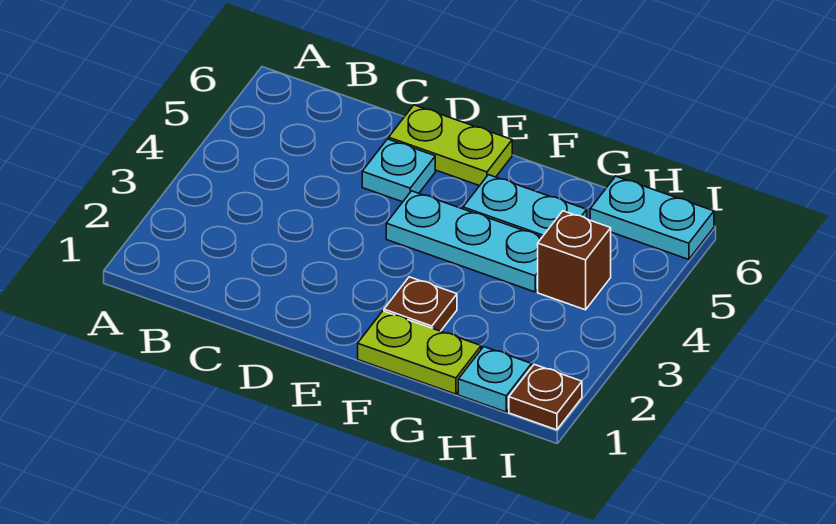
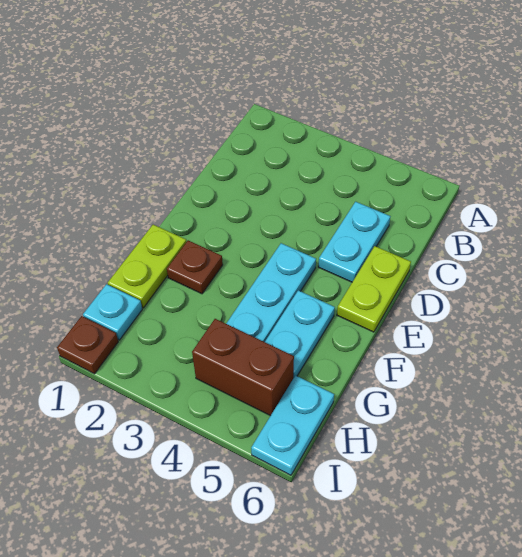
cyan plate D5 level 1 -> cyan plate C5:D5 level 1
brown brick H4 level 1 -> brown brick H4:H5 level 1

